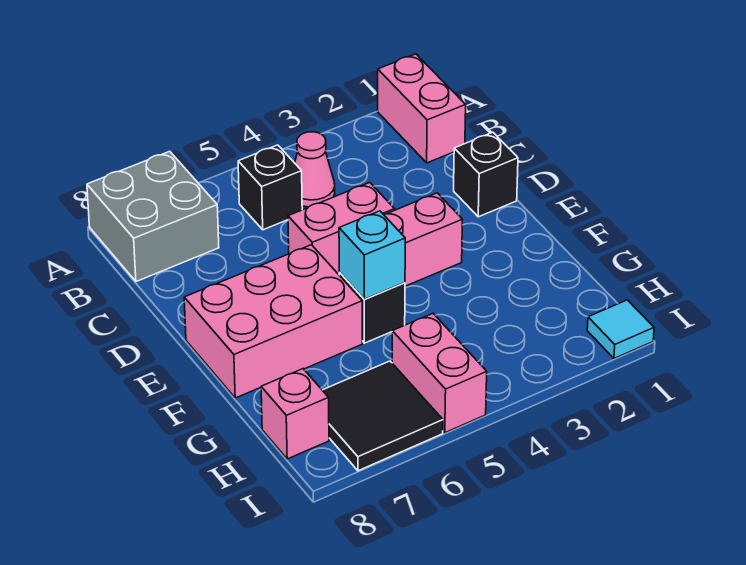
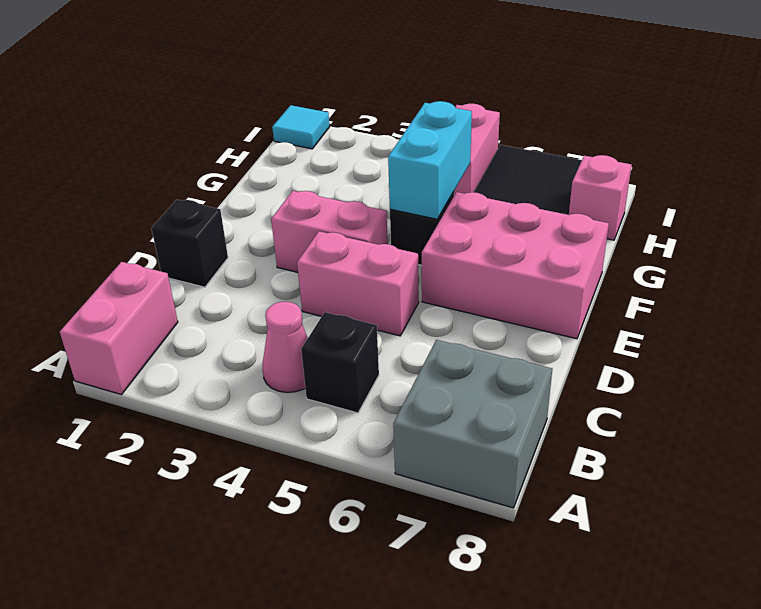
cyan brick F5 level 2 -> cyan brick F5:G5 level 2

